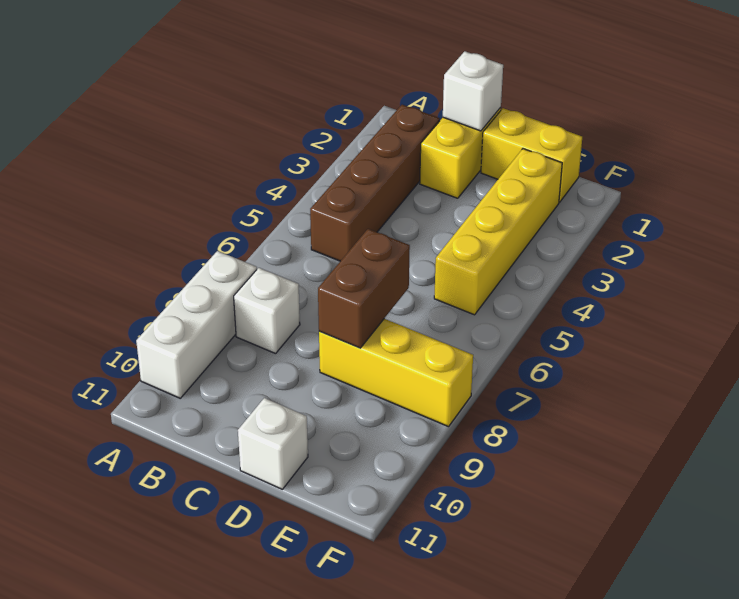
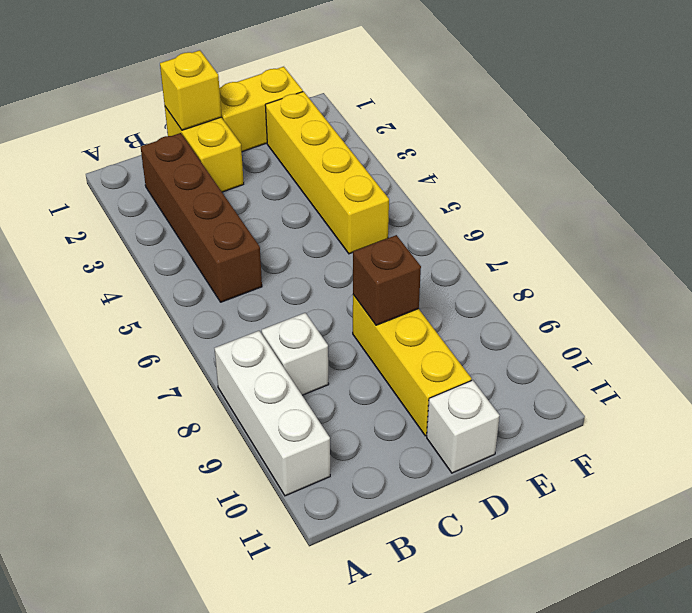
white brick C1 level 2 -> yellow brick C1 level 2
brown brick D7:D8 level 2 -> brown brick D8 level 2
yellow brick D8:F8 level 1 -> yellow brick D8:D10 level 1

